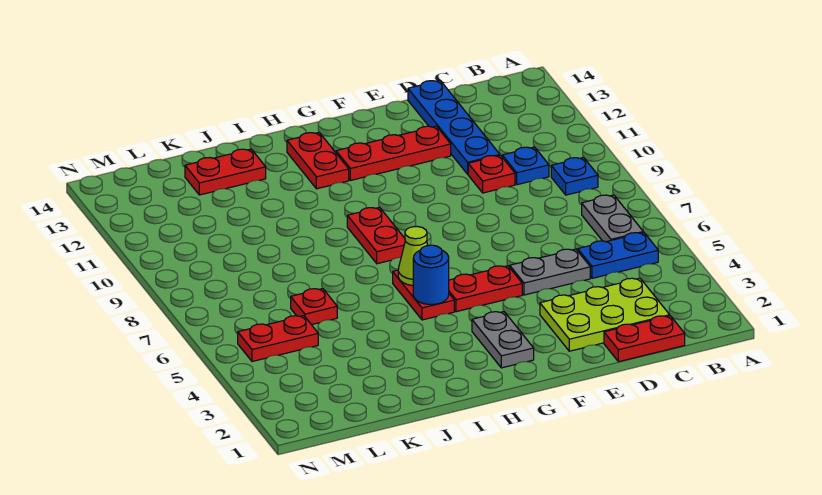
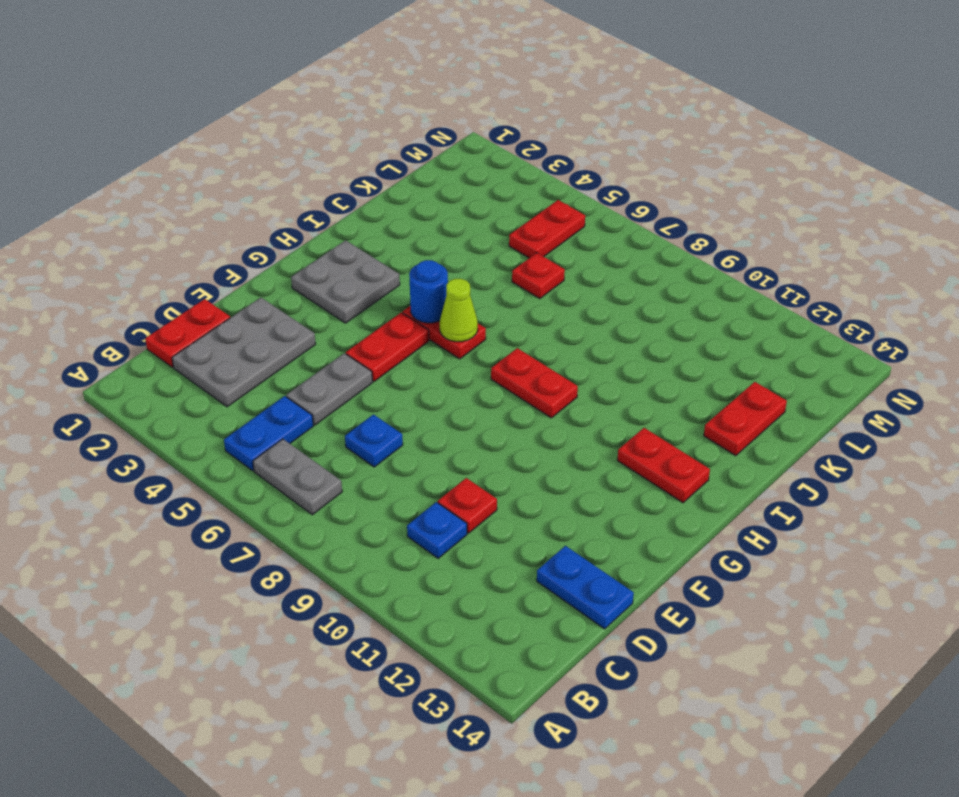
blue plate B9 level 1 -> blue plate D7 level 1
lime plate C2:E3 level 1 -> grey plate C2:E3 level 1
blue plate D11:D14 level 1 -> blue plate D13:D14 level 1
red plate E12:G12 level 1 -> none
grey plate G2:G3 level 1 -> grey plate G2:H3 level 1

